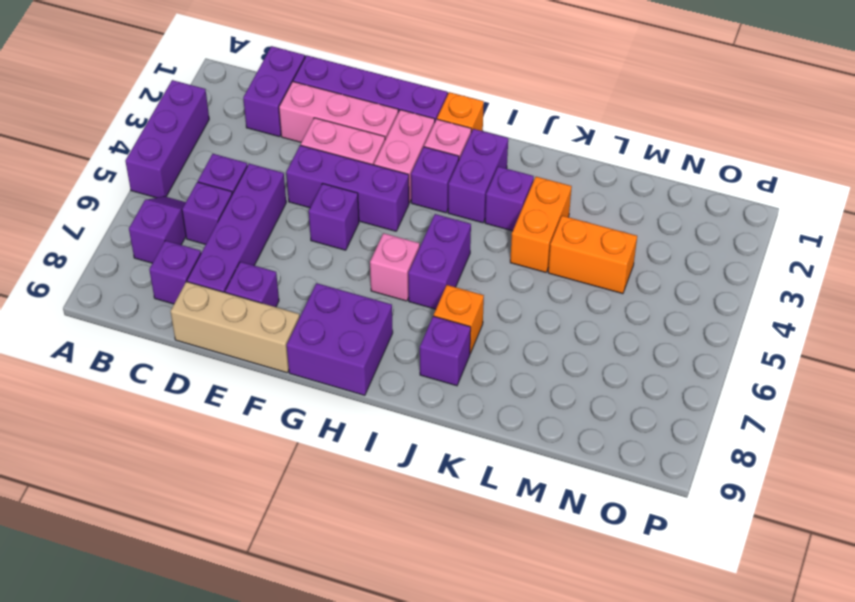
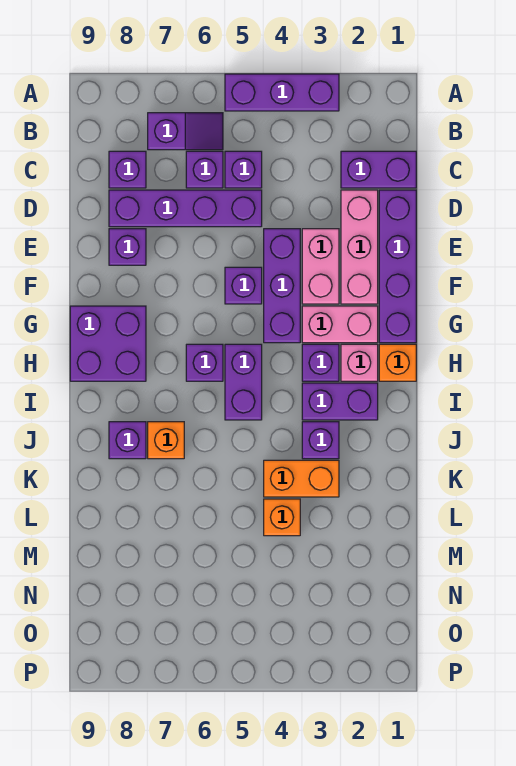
tan brick D9:F9 level 1 -> none
pink brick H6 level 1 -> purple brick H6 level 1
purple brick I5:I6 level 1 -> purple brick H5:I5 level 1
orange brick L4:M4 level 1 -> orange brick L4 level 1

